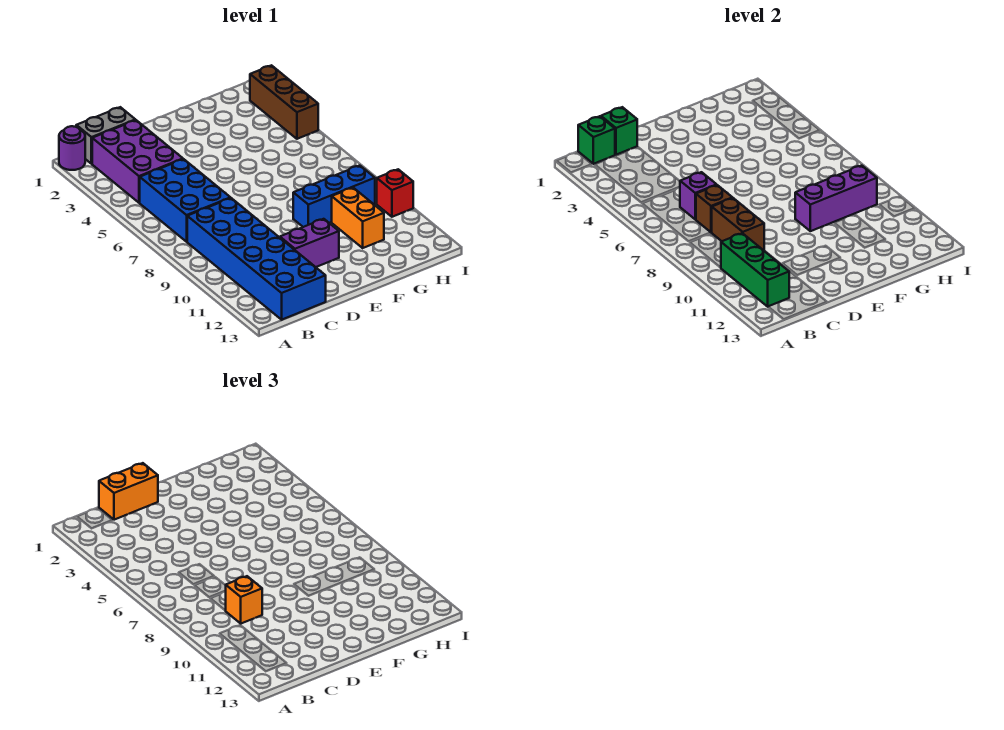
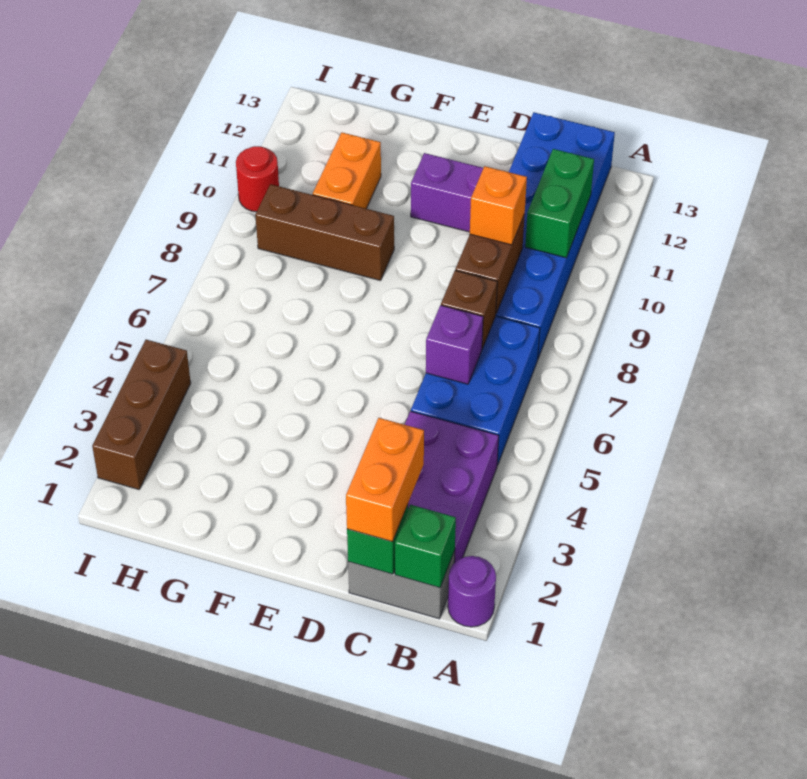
green brick B10:B12 level 2 -> green brick B10:B11 level 2
orange brick C1:D1 level 3 -> orange brick C1:C2 level 3
blue brick F9:H9 level 1 -> brown brick F9:H9 level 1
purple brick F9:H9 level 2 -> none
red brick I10 level 1 -> red round brick I10 level 1

